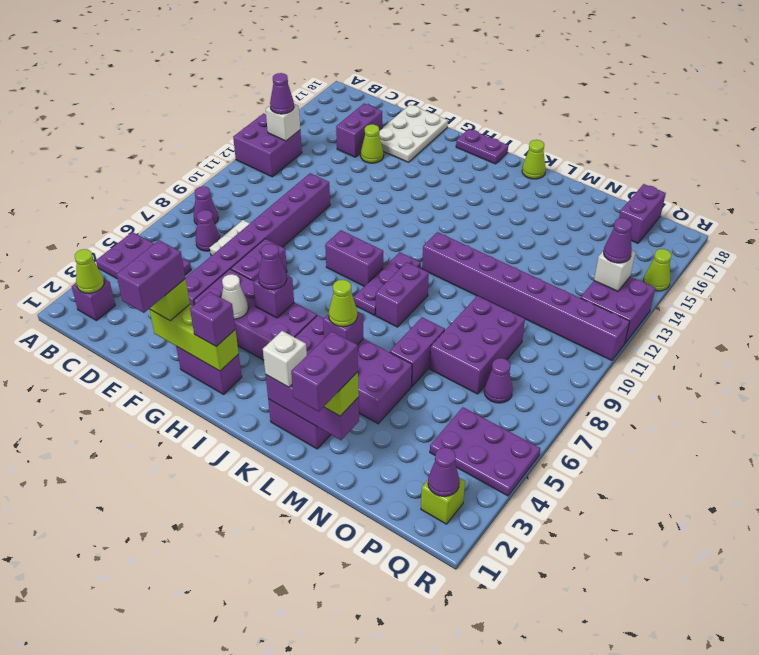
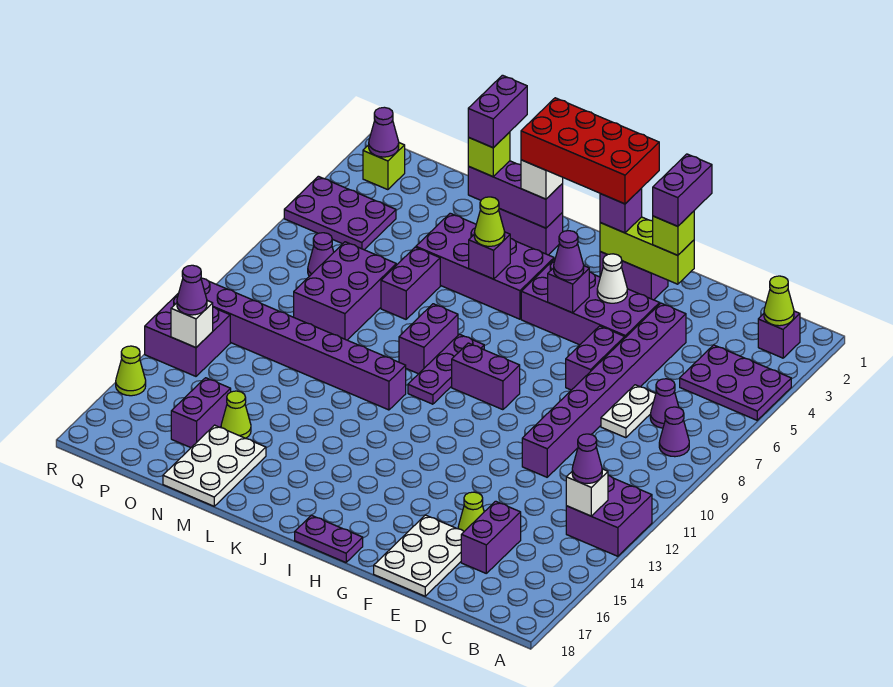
none -> red brick H1:K2 level 4
lime cone K18 level 1 -> lime cone N15 level 1
none -> white plate M16:N18 level 1
purple brick P17:P18 level 1 -> purple brick O15:O16 level 1

